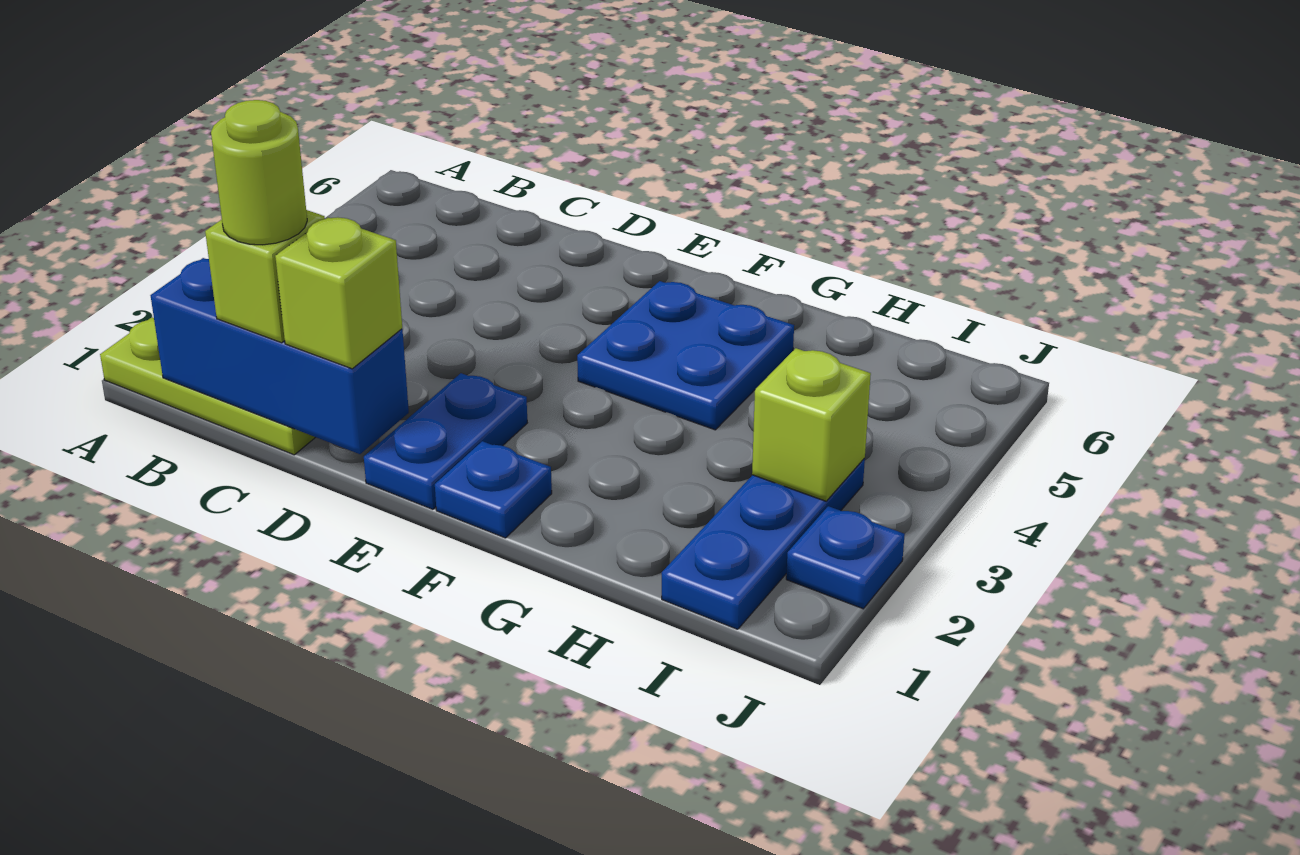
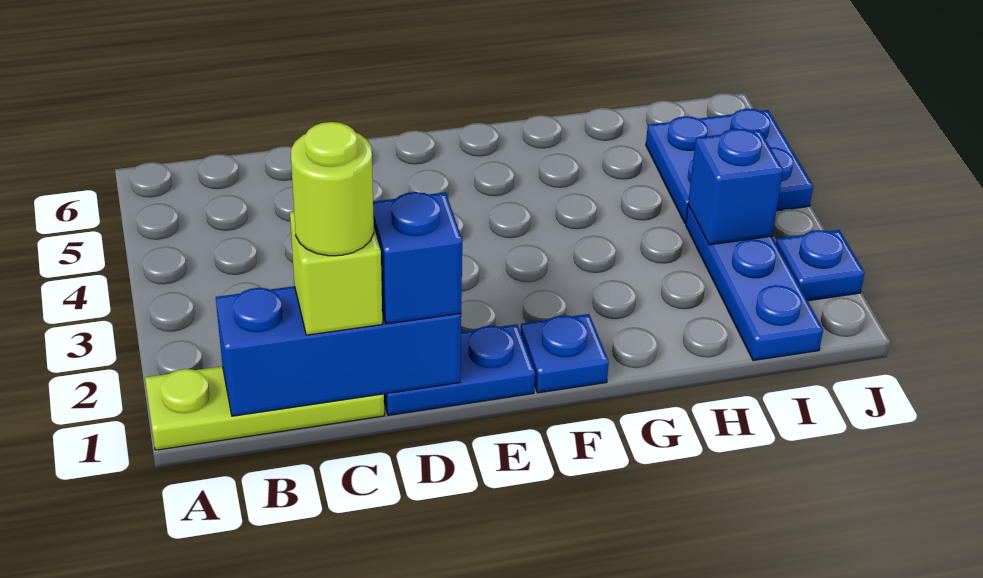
lime brick D1 level 3 -> blue brick D1 level 3
blue plate E1:E2 level 1 -> blue plate D1:E1 level 1
blue plate F4:G5 level 1 -> blue plate I4:J5 level 1
lime brick I3 level 2 -> blue brick I3 level 2

